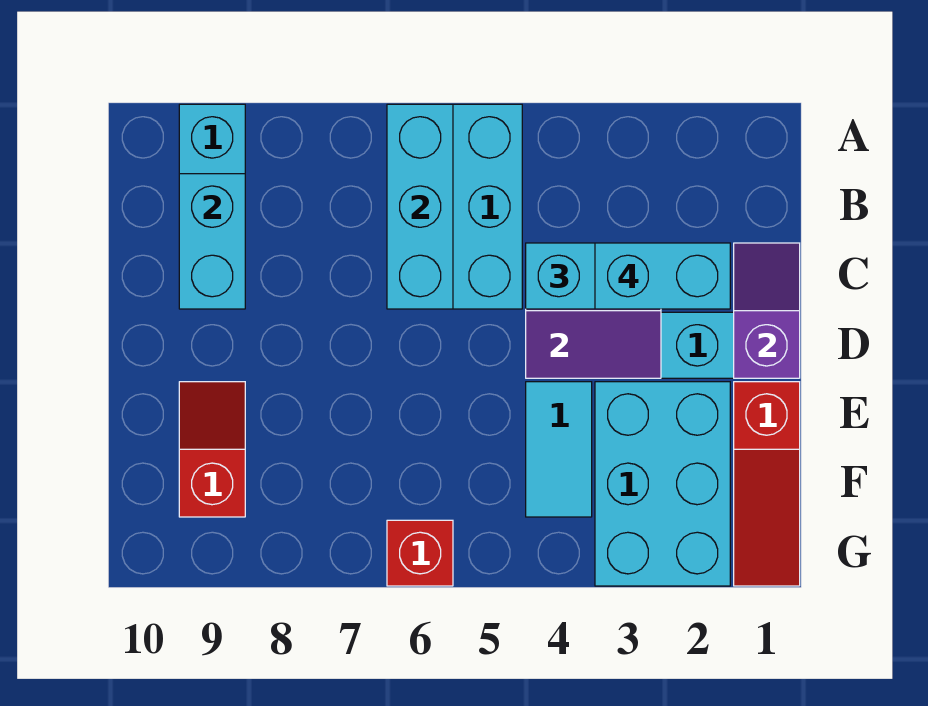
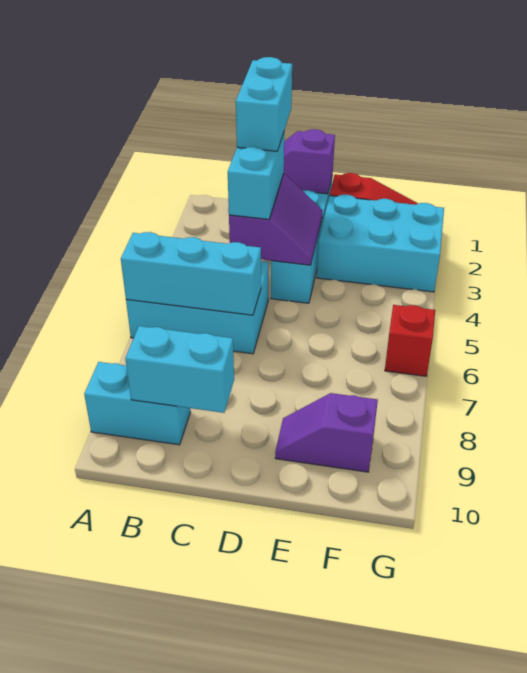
cyan tile E4:F4 level 1 -> none
red slope E9:F9 level 1 top F -> purple slope E9:F9 level 1 top F

